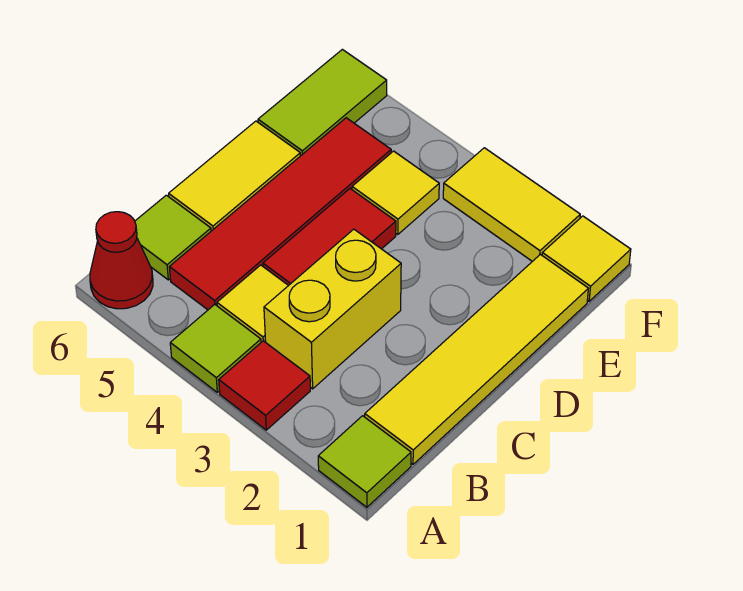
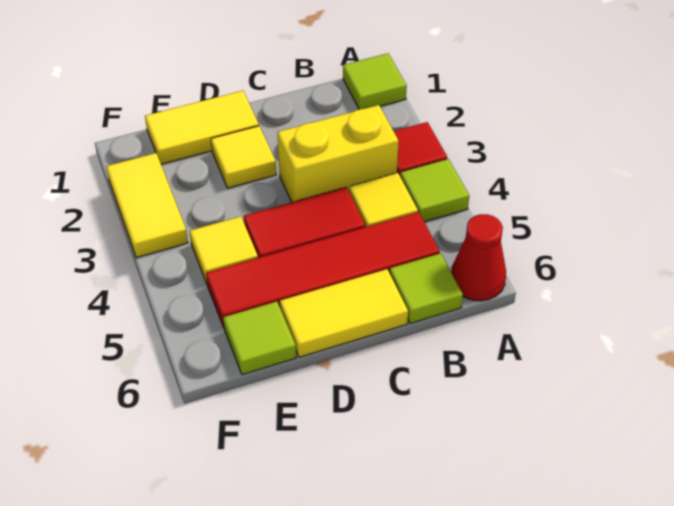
yellow tile B1:E1 level 1 -> yellow tile D1:E1 level 1
lime tile E6:F6 level 1 -> lime tile E6 level 1
yellow tile F1 level 1 -> yellow tile D2 level 1

